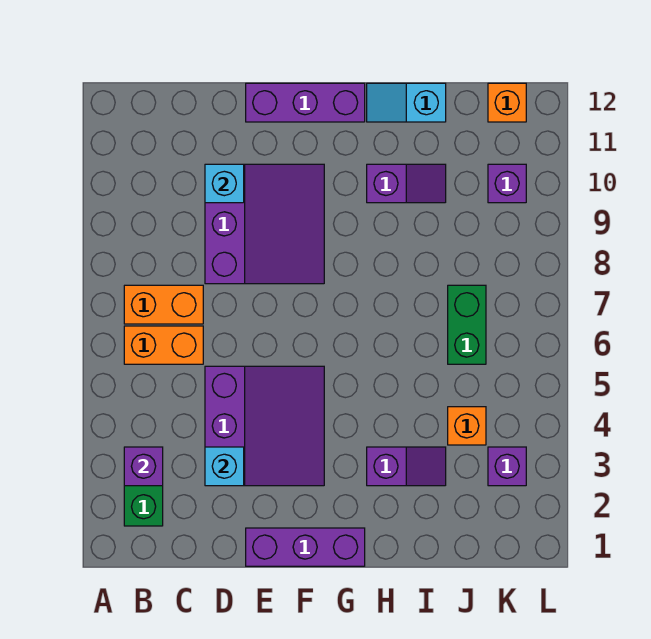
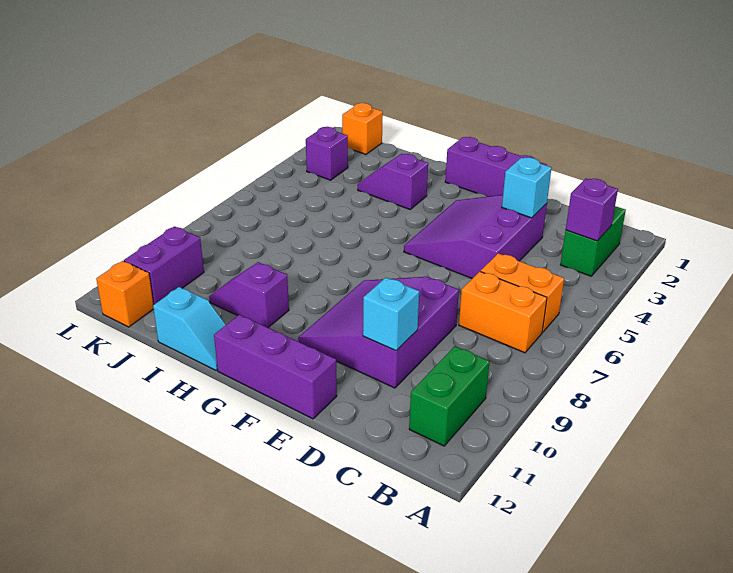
orange brick J4 level 1 -> orange brick K1 level 1
green brick J6:J7 level 1 -> green brick B10:B11 level 1
purple brick K10 level 1 -> purple brick K10:K11 level 1

